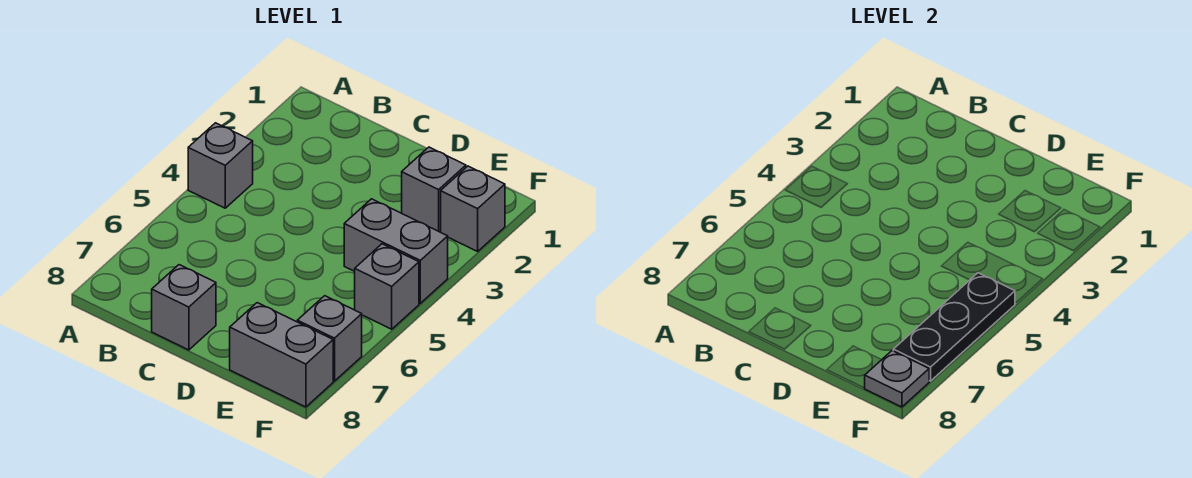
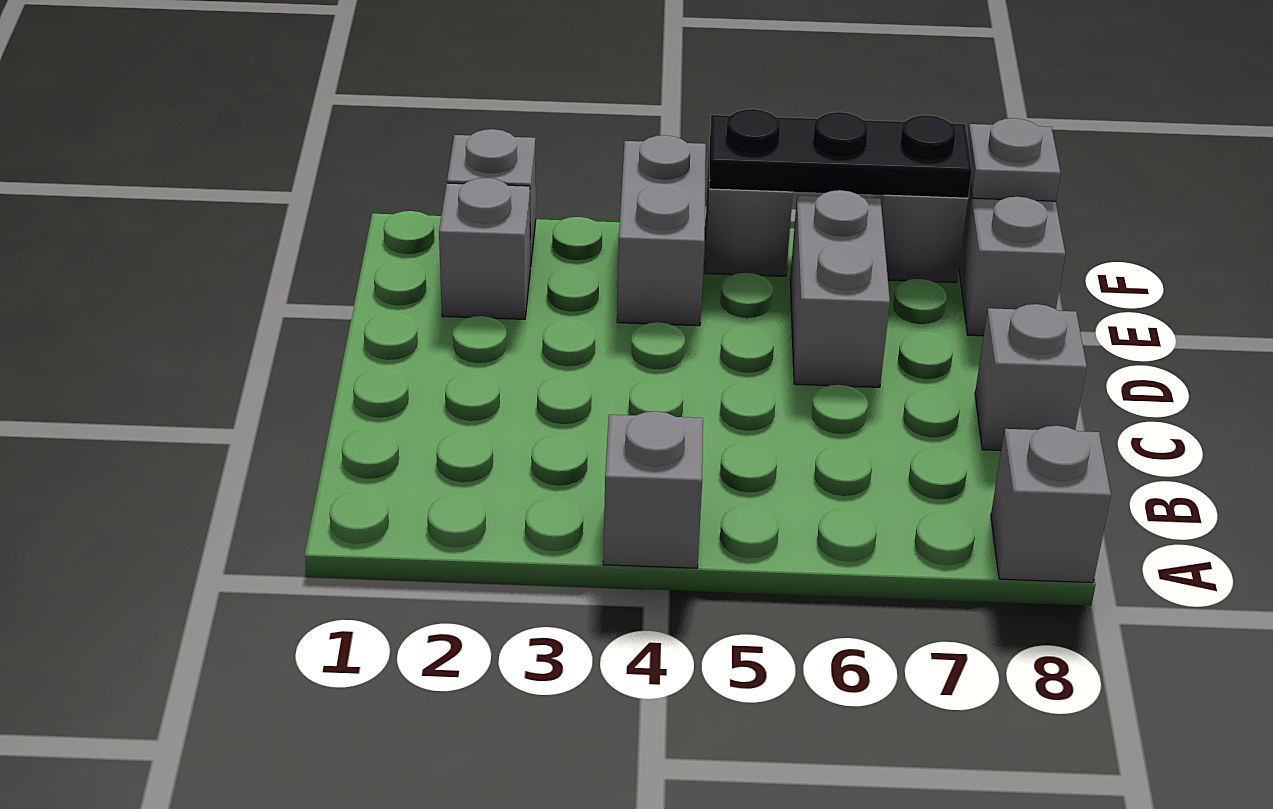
none -> grey brick A8 level 1
none -> grey brick D6:E6 level 1

